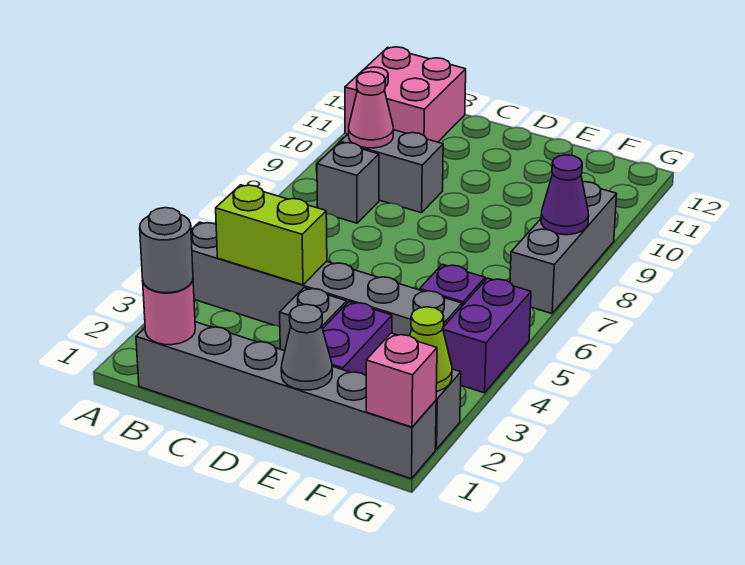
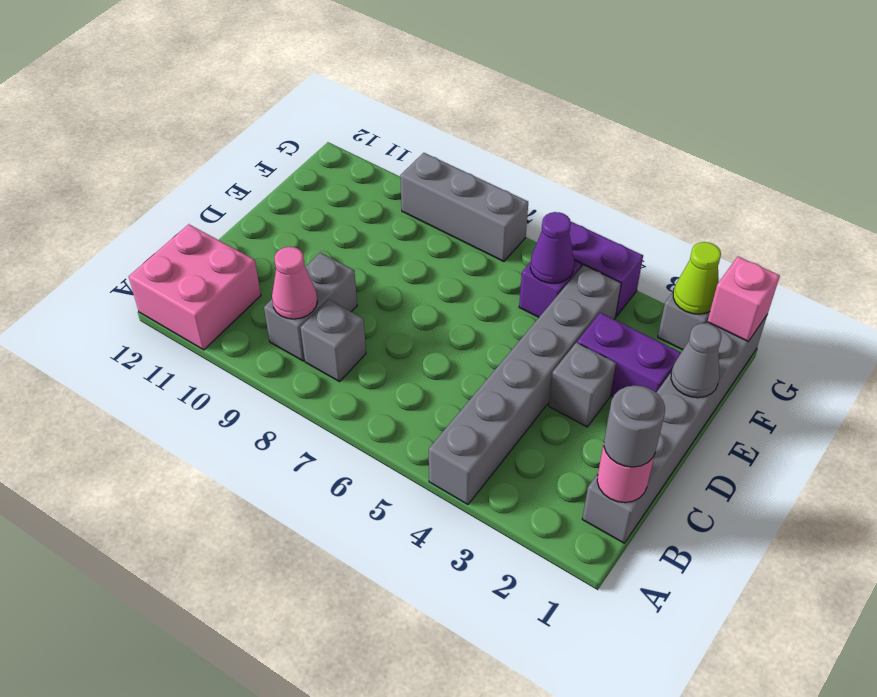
lime brick B4:C4 level 2 -> none
purple cone G8 level 2 -> purple cone F5 level 2

